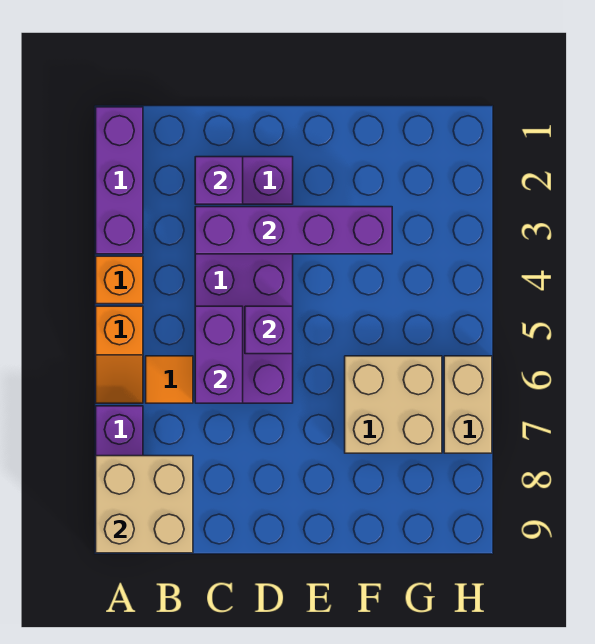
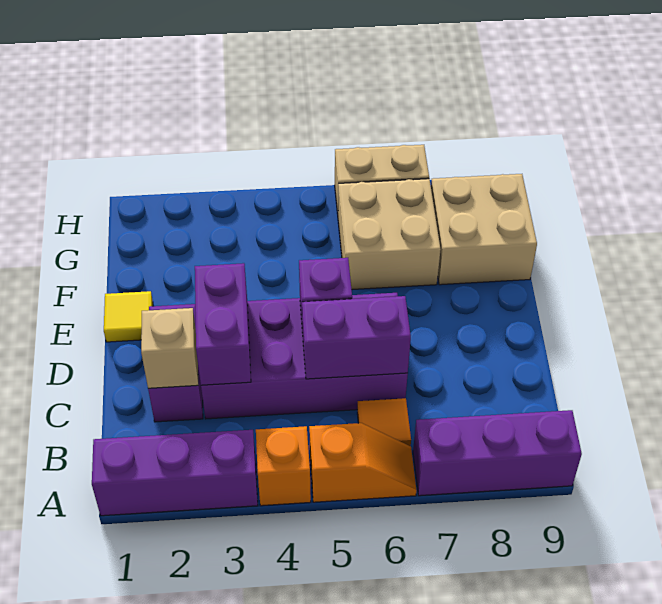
tan brick A8:B9 level 2 -> tan brick F8:G9 level 1
purple brick C2 level 2 -> tan brick C2 level 2
purple brick C3:F3 level 2 -> purple brick C3:D3 level 2
none -> yellow tile E1 level 1

